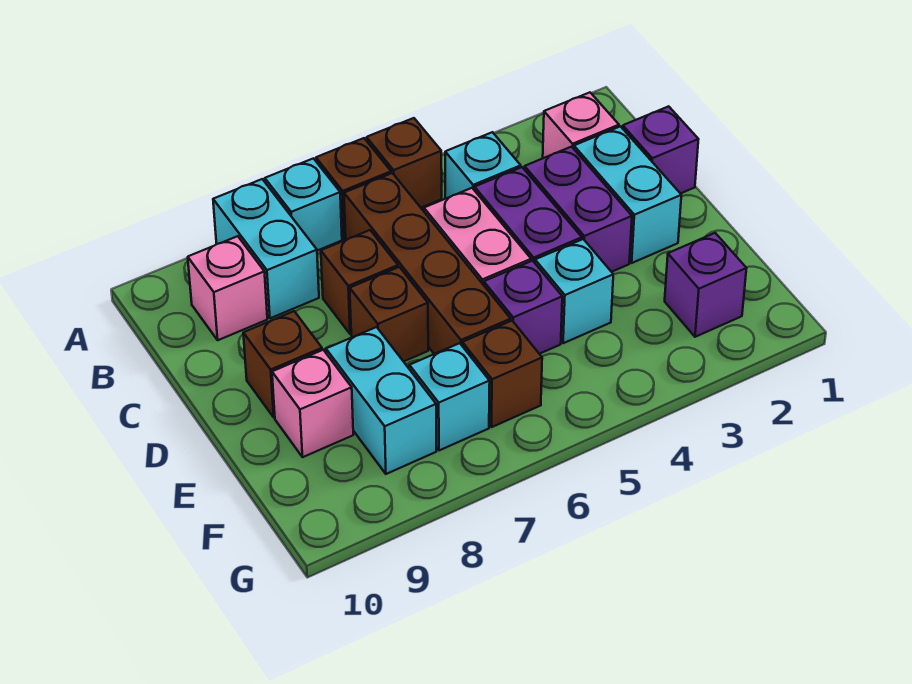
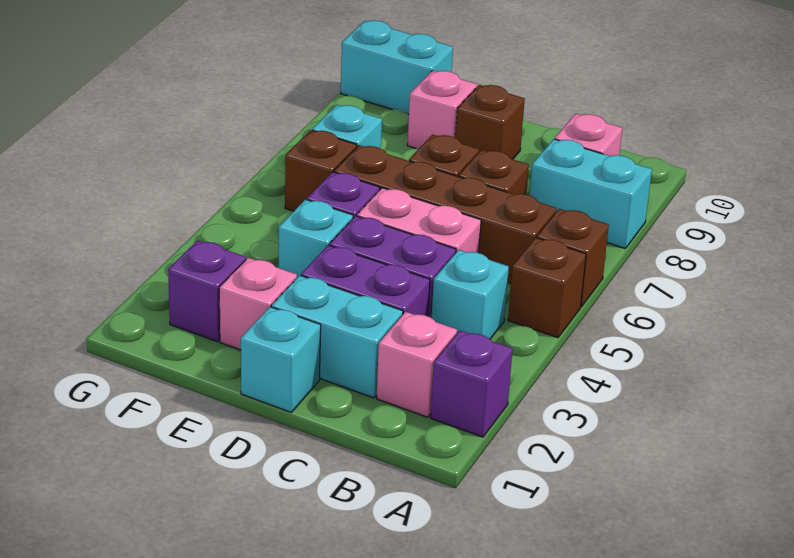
cyan brick A7 level 1 -> cyan brick D1 level 1
purple brick C1 level 1 -> purple brick A2 level 1
none -> pink brick E2 level 1
cyan brick E8:F8 level 1 -> cyan brick F10:G10 level 1

